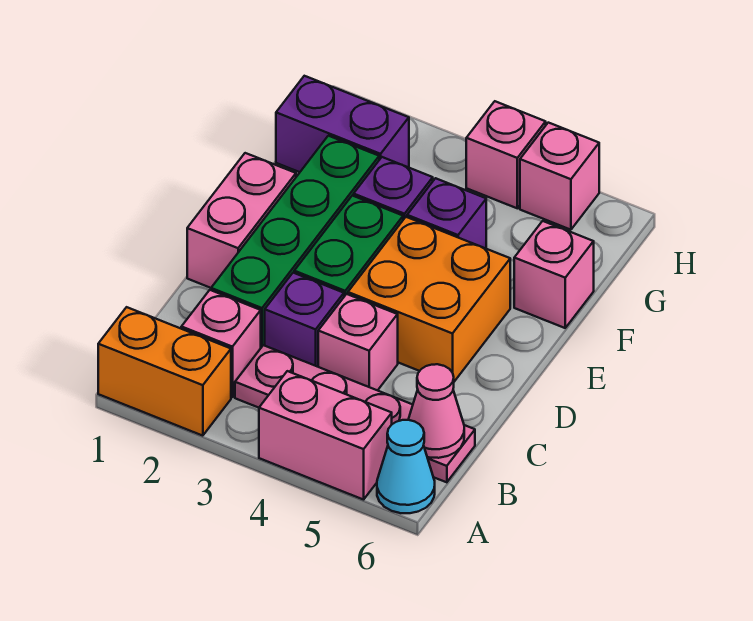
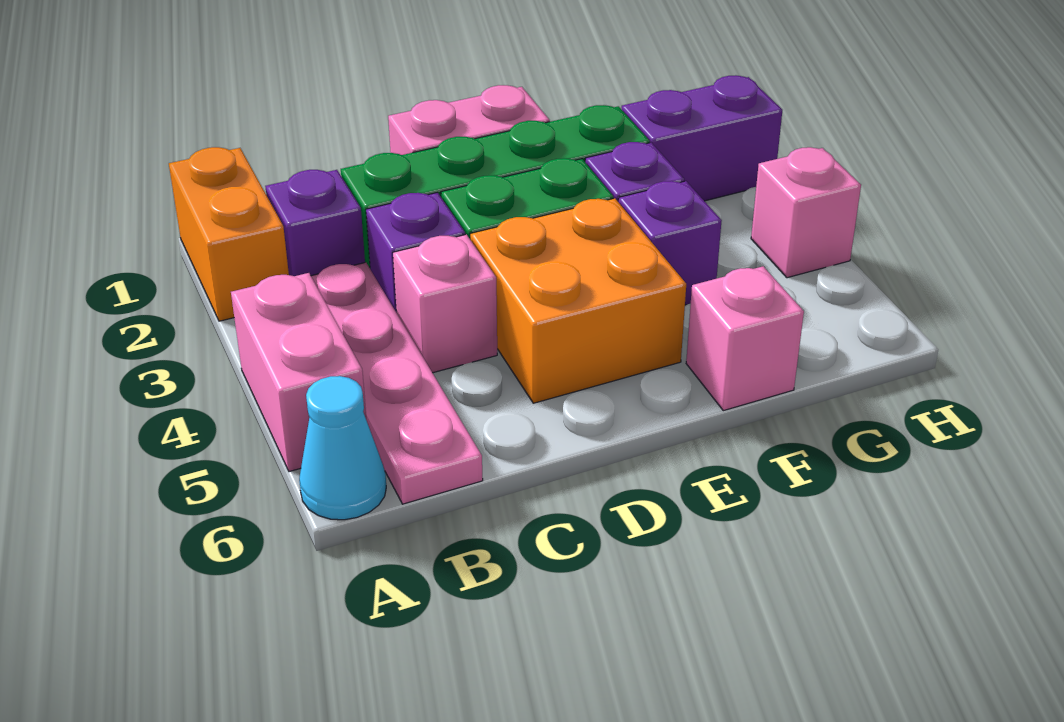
pink brick B2 level 1 -> purple brick B2 level 1
pink cone B6 level 2 -> none
purple brick G1:G2 level 1 -> purple brick G2:H2 level 1
pink brick H5 level 1 -> none

